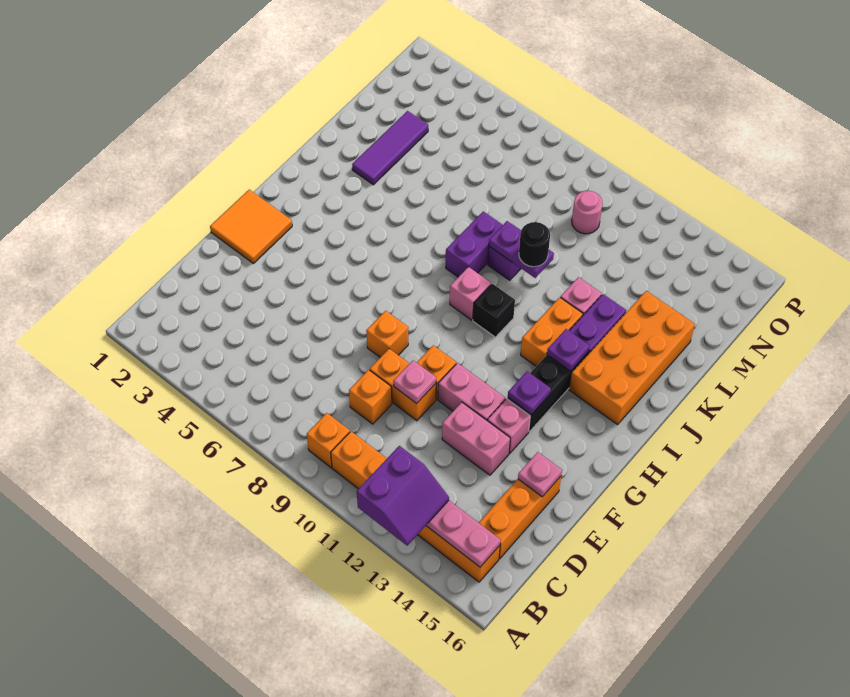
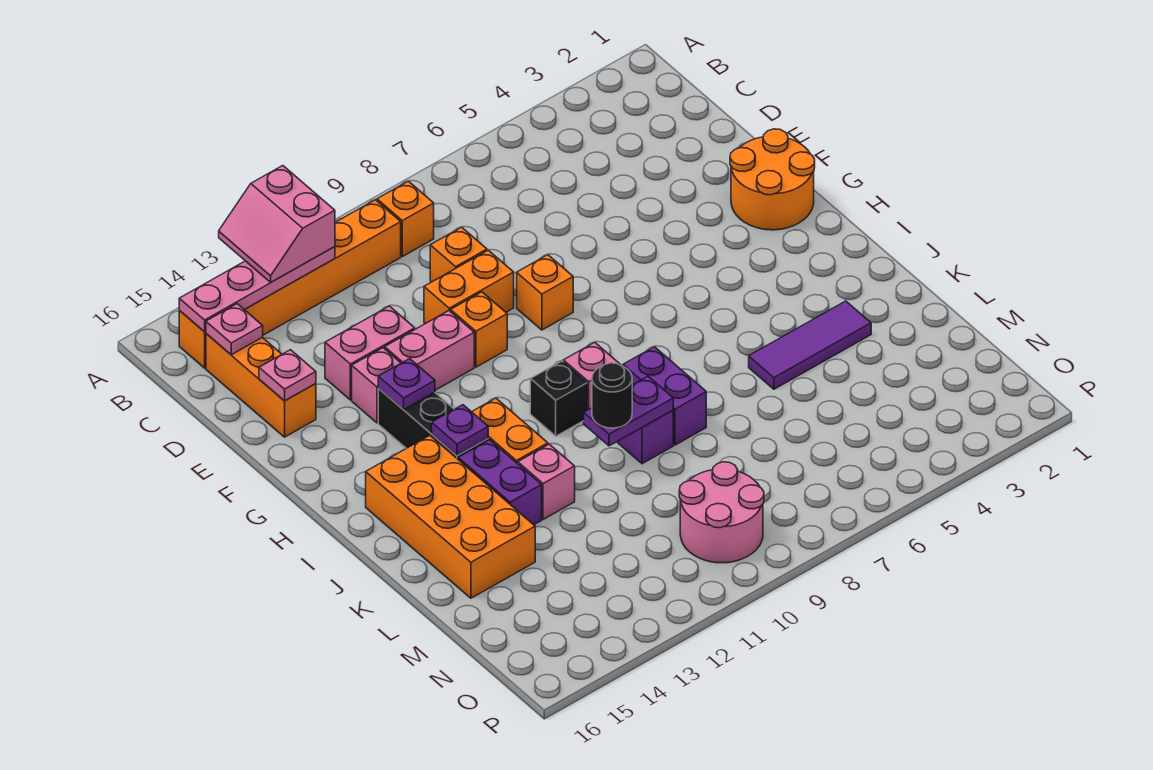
purple slope A12:B13 level 3 top 12 -> pink slope A12:B13 level 3 top 12
pink plate E10 level 2 -> pink plate C15 level 2
orange tile F1:G2 level 1 -> orange round brick F1:G2 level 1
purple tile K3:M3 level 1 -> purple tile K3:K5 level 1
pink round brick N10 level 1 -> pink round brick N9:O10 level 1

